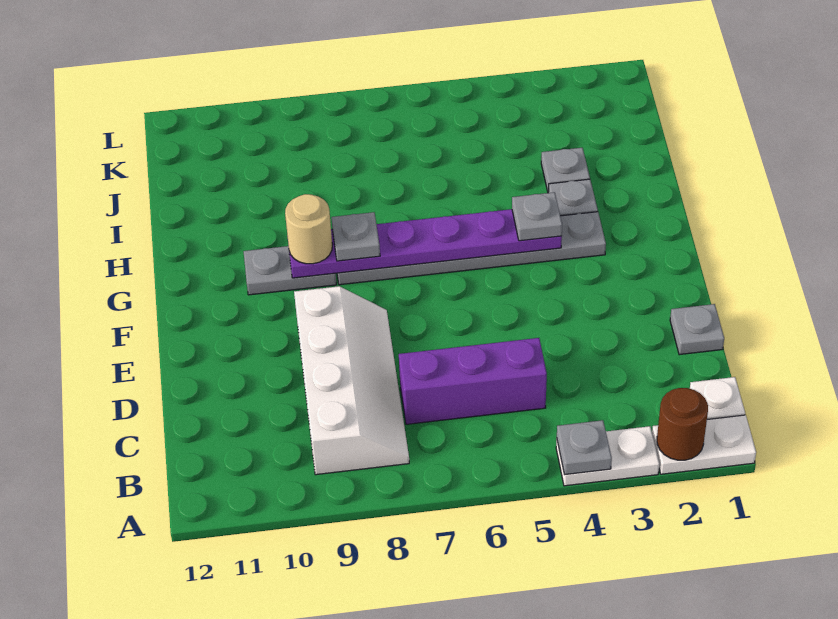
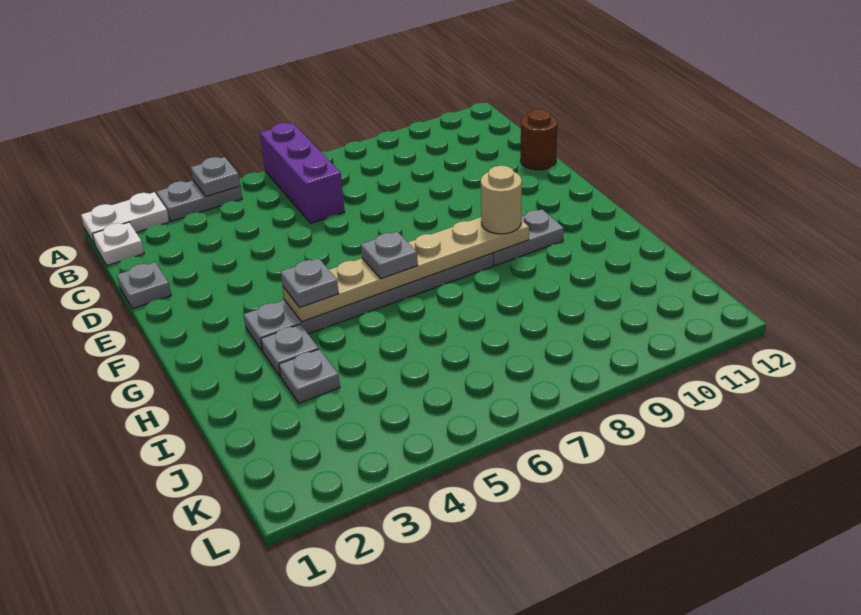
brown round brick A2 level 2 -> brown round brick D12 level 1
white plate A3:A4 level 1 -> grey plate A3:A4 level 1
white slope B8:E9 level 1 top 9 -> none
purple brick C5:C7 level 1 -> purple brick A6:C6 level 1
purple plate G4:G9 level 2 -> tan plate G4:G9 level 2
grey plate G8 level 3 -> grey plate G6 level 3

